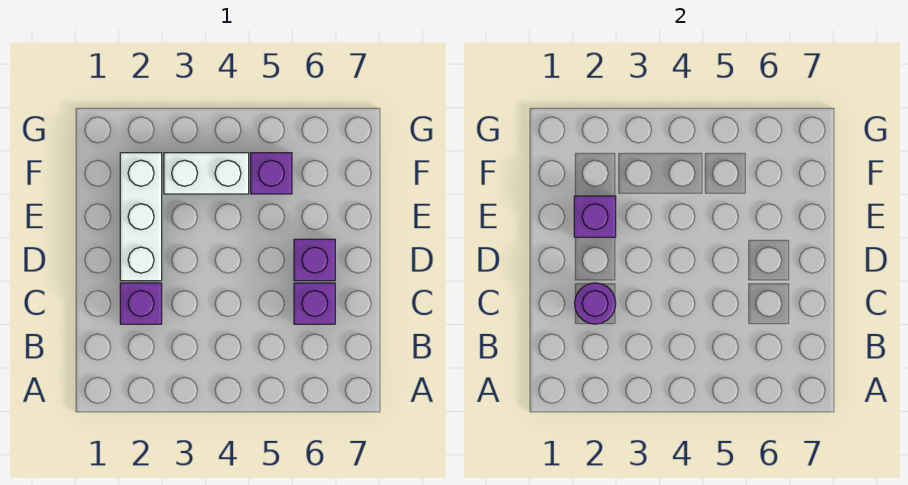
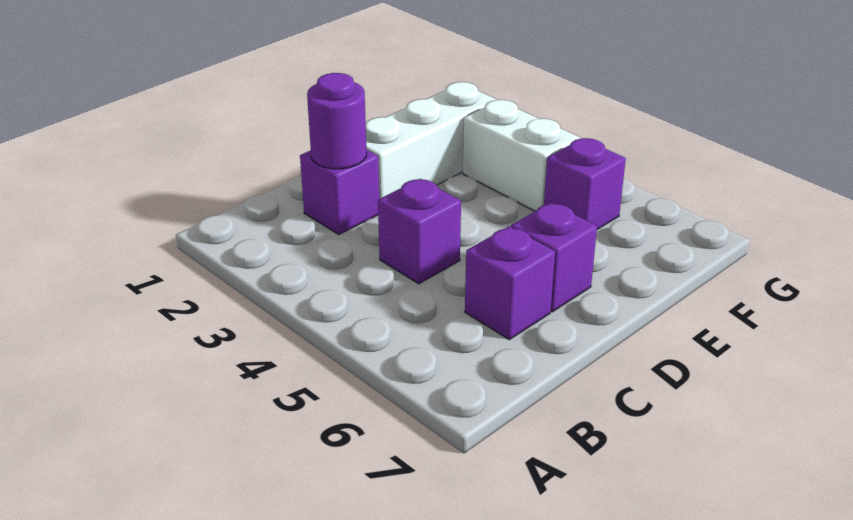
purple brick E2 level 2 -> purple brick C4 level 1

